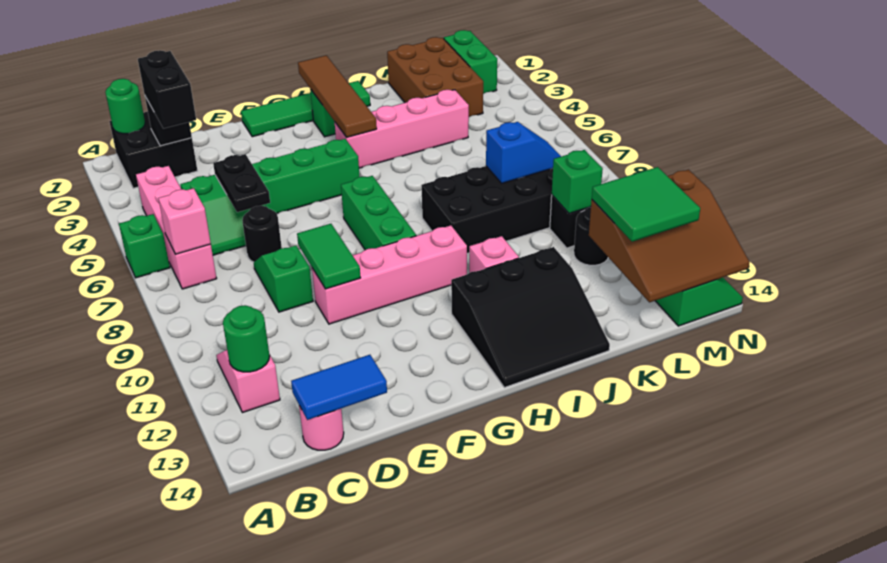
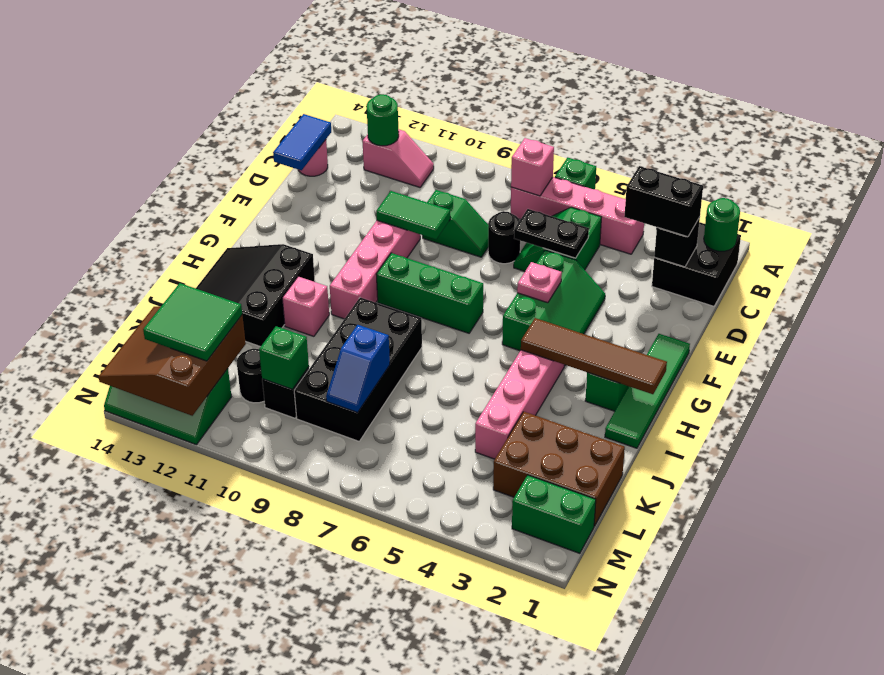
none -> pink plate F5 level 2

